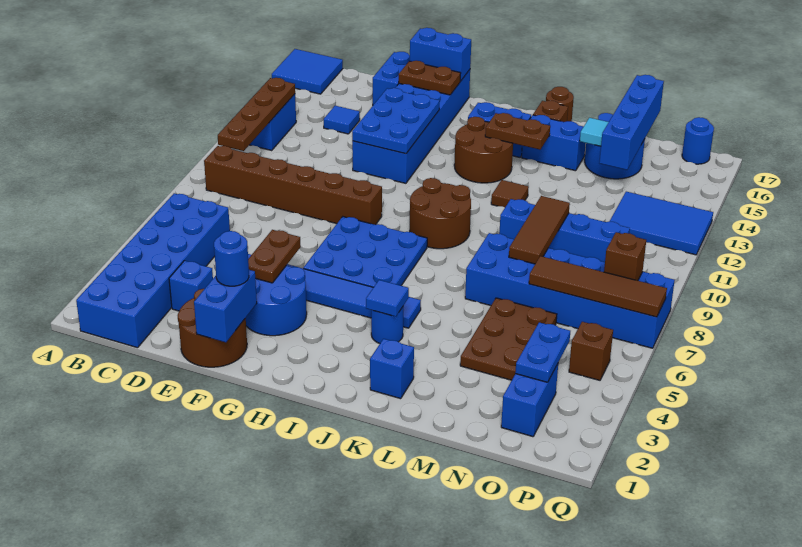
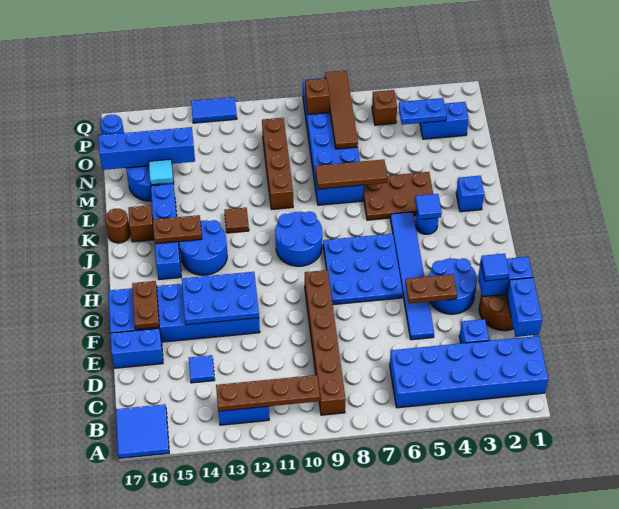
blue round brick F2 level 3 -> blue tile F2 level 3
blue brick F17:G17 level 2 -> blue brick D1:E1 level 2
brown round brick I9:J10 level 1 -> blue round brick I9:J10 level 1
brown round brick I13:J14 level 1 -> blue round brick I13:J14 level 1
brown plate J14:K14 level 2 -> brown plate J14:J15 level 2
blue brick L10:O10 level 1 -> brown brick L10:O10 level 1
brown plate M4:N6 level 1 -> brown plate K4:L6 level 1
brown tile M8:M10 level 2 -> brown tile L6:L8 level 2
blue tile O12:Q13 level 1 -> blue tile Q12:Q13 level 1

